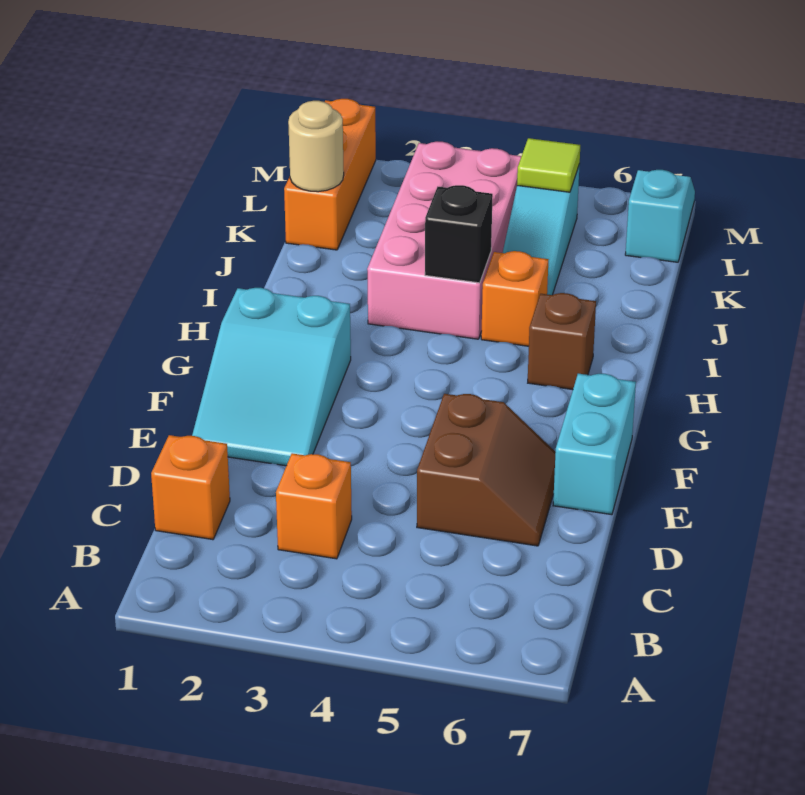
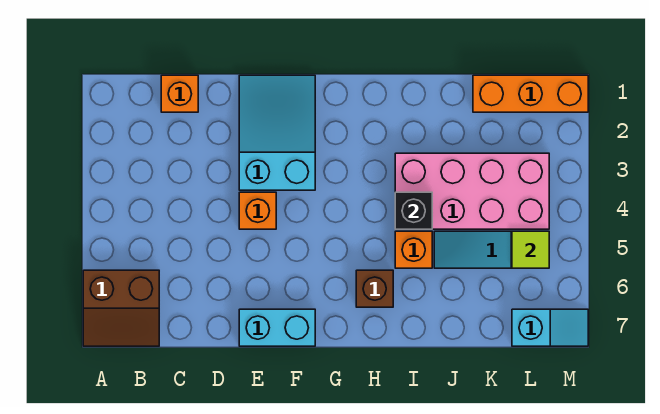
orange brick C3 level 1 -> orange brick E4 level 1
brown slope D5:E6 level 1 top 5 -> brown slope A6:B7 level 1 top 6
cyan slope E1:G2 level 1 top G -> cyan slope E1:F3 level 1 top 3
tan round brick K1 level 2 -> none

